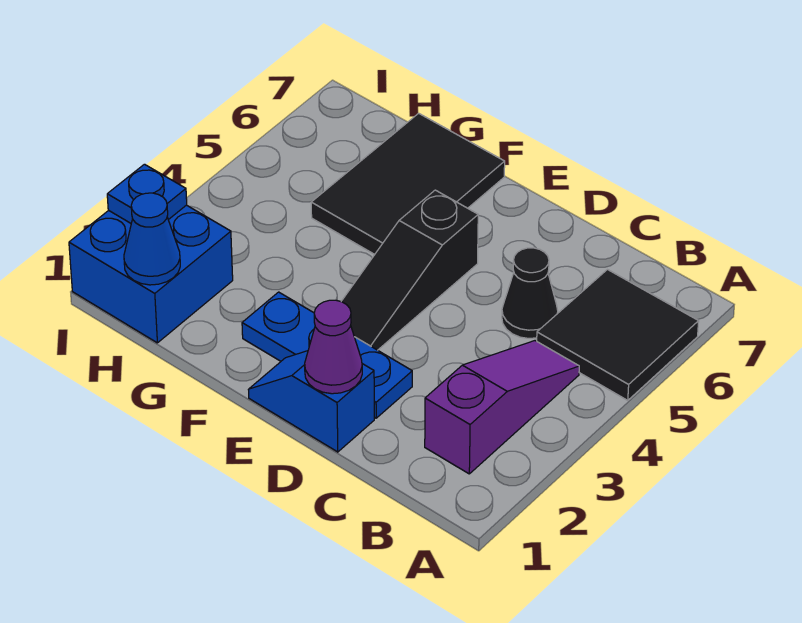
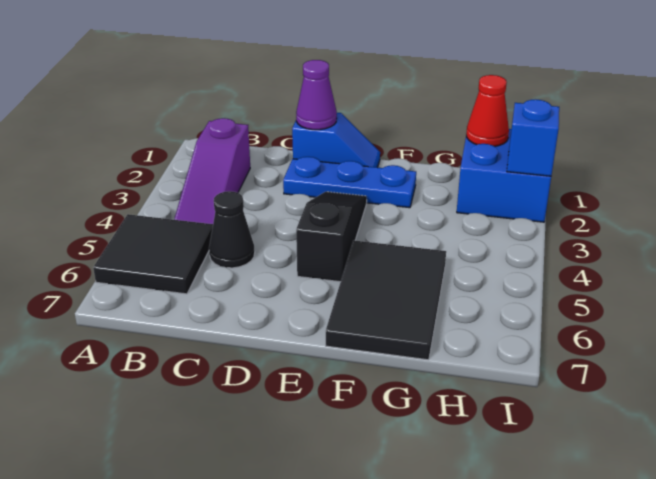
blue cone H1 level 2 -> red cone H1 level 2
blue plate I2 level 2 -> blue brick I2 level 2

